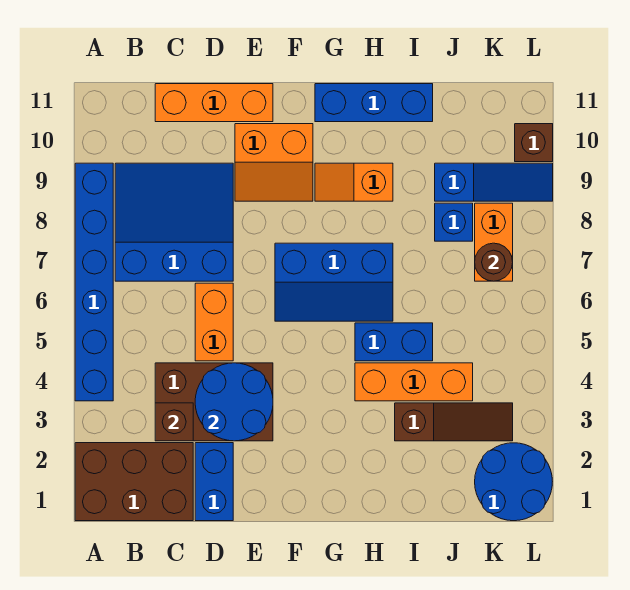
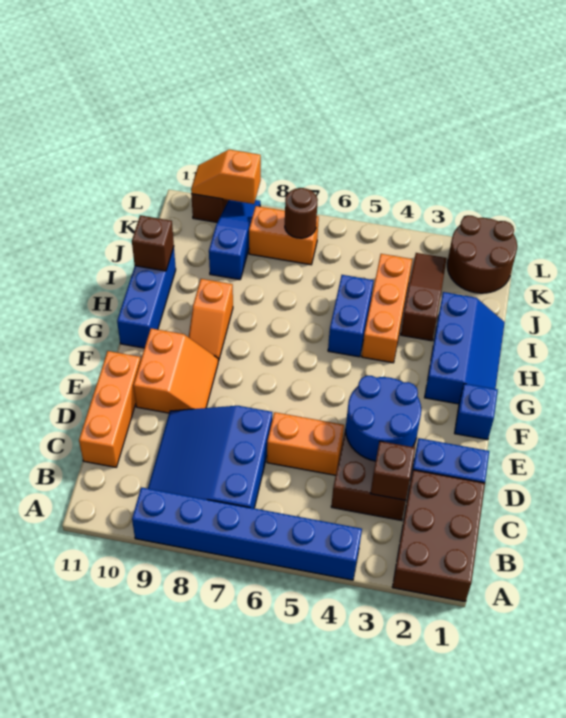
blue slope F6:H7 level 1 top 7 -> blue slope G1:I2 level 1 top 2
none -> brown brick I11 level 2
blue brick J8 level 1 -> blue brick F1 level 1
blue round brick K1:L2 level 1 -> brown round brick K1:L2 level 1
none -> orange slope L9:L10 level 2 top 9

